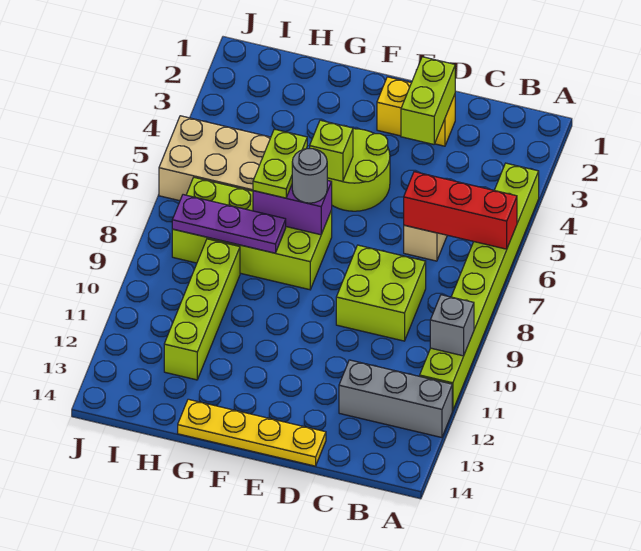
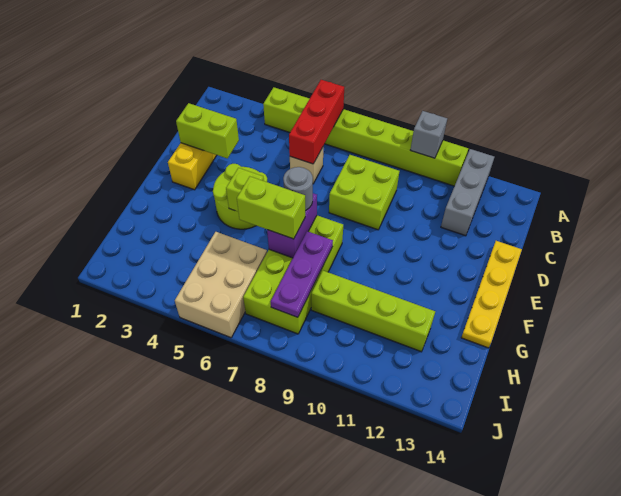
lime plate G6:G7 level 3 -> lime brick G6:G7 level 3

